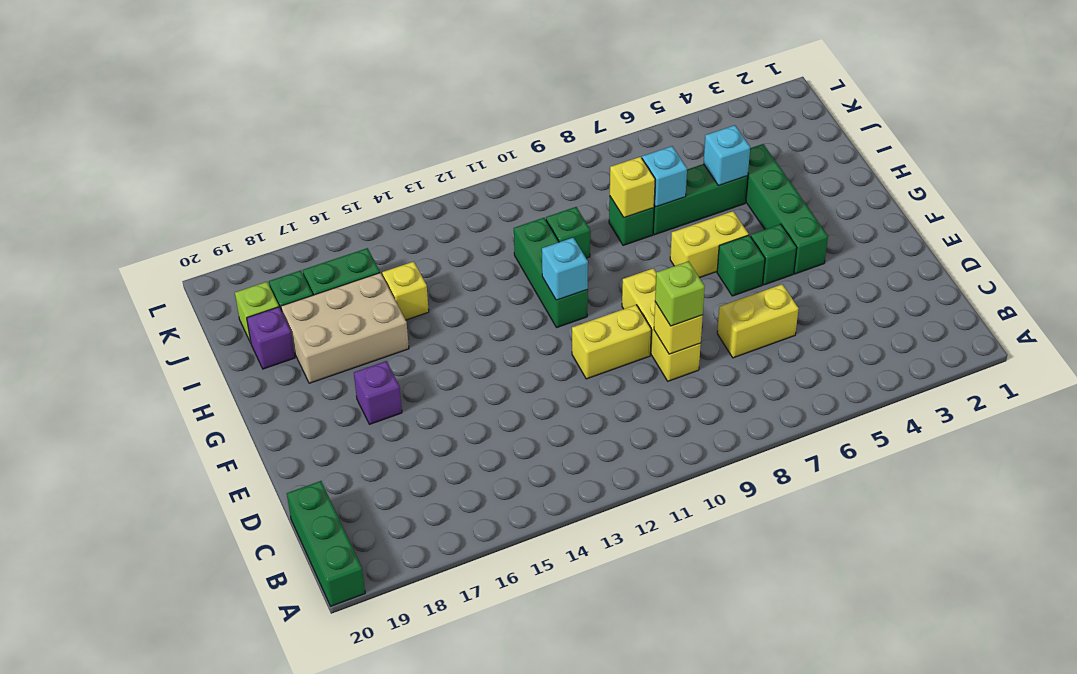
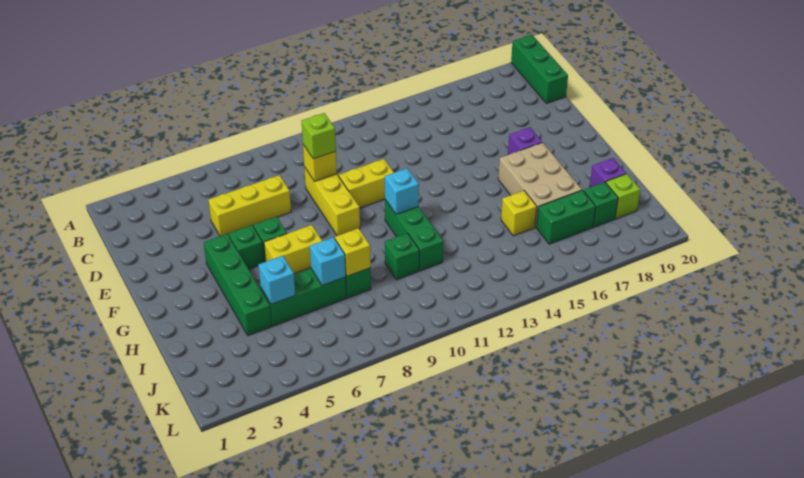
yellow brick D6:D7 level 1 -> yellow brick D5:D7 level 1
tan brick H16:I18 level 1 -> tan brick G16:I17 level 1

